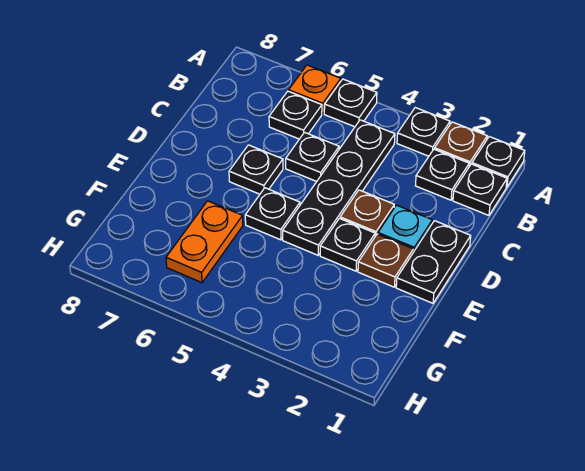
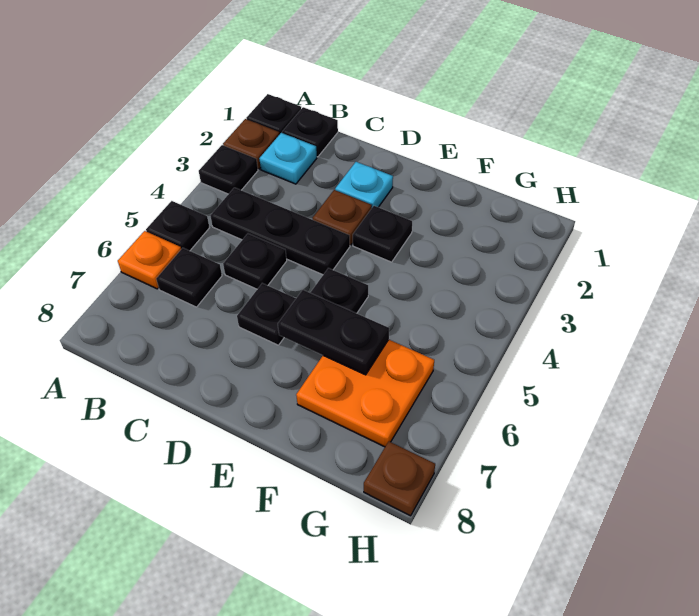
black plate B2 level 1 -> cyan plate B2 level 1
black plate B4:E4 level 1 -> black plate B4:D4 level 1
black plate D1:E1 level 1 -> black plate E6:F6 level 2
brown plate E2 level 1 -> brown plate H8 level 1
orange plate F6:G6 level 1 -> orange plate F6:G7 level 1

